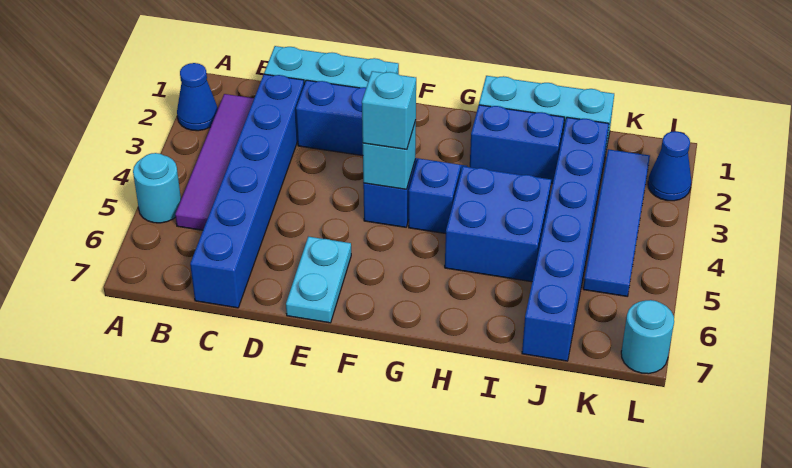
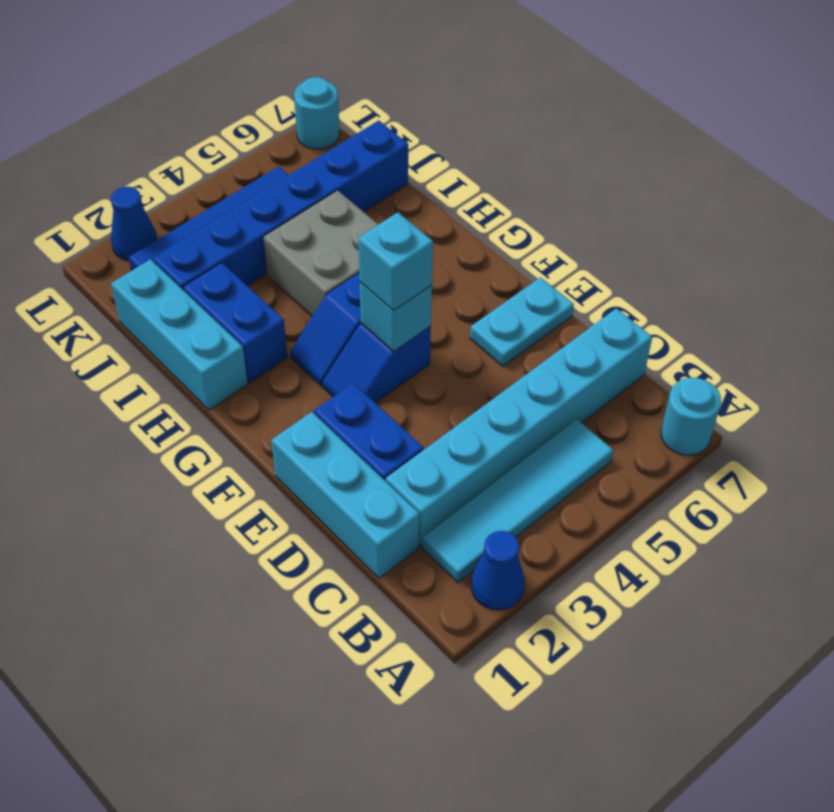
cyan round brick A5 level 1 -> cyan round brick A7 level 1
purple tile B2:B5 level 1 -> cyan tile B2:B5 level 1
blue brick C2:C7 level 1 -> cyan brick C2:C7 level 1
blue brick H4:I5 level 1 -> grey brick H4:I5 level 1

